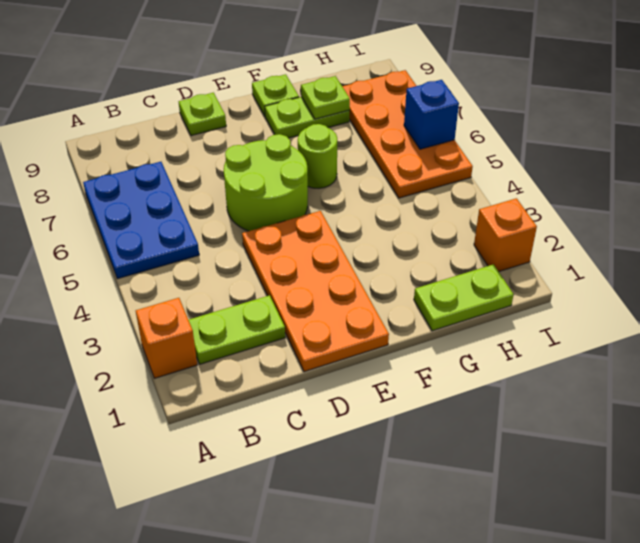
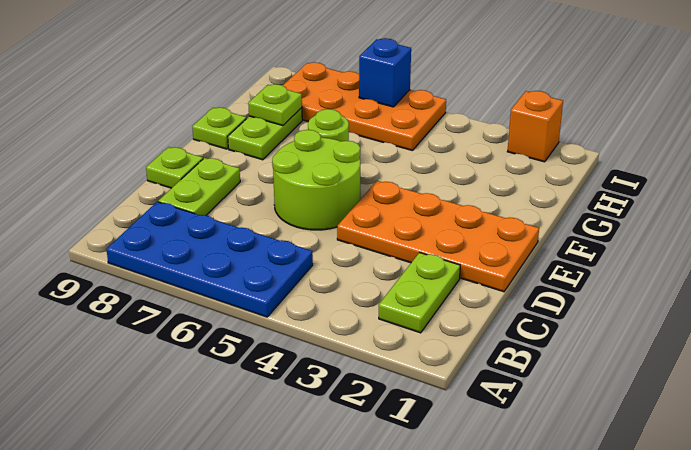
orange brick A2 level 1 -> none
blue plate A5:B7 level 1 -> blue plate A5:B8 level 1
lime plate G1:H1 level 1 -> lime plate C8:D8 level 1

